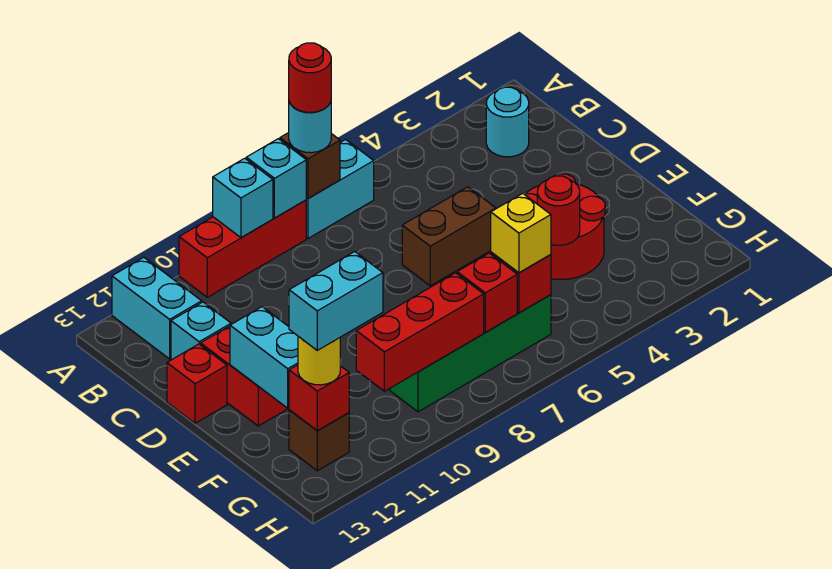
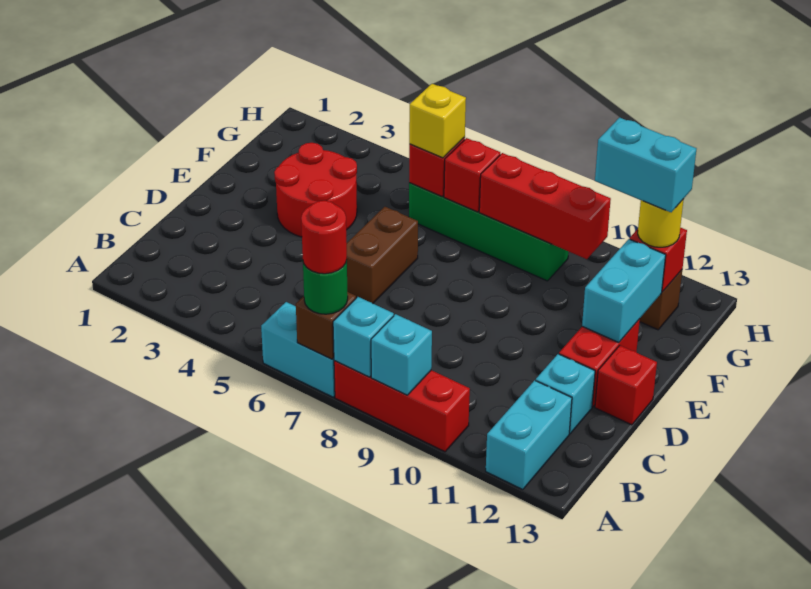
cyan round brick A7 level 3 -> green round brick A7 level 3
cyan round brick B2 level 1 -> none
brown brick D5:D6 level 1 -> brown brick D6:E6 level 1
red round brick F4 level 2 -> none

